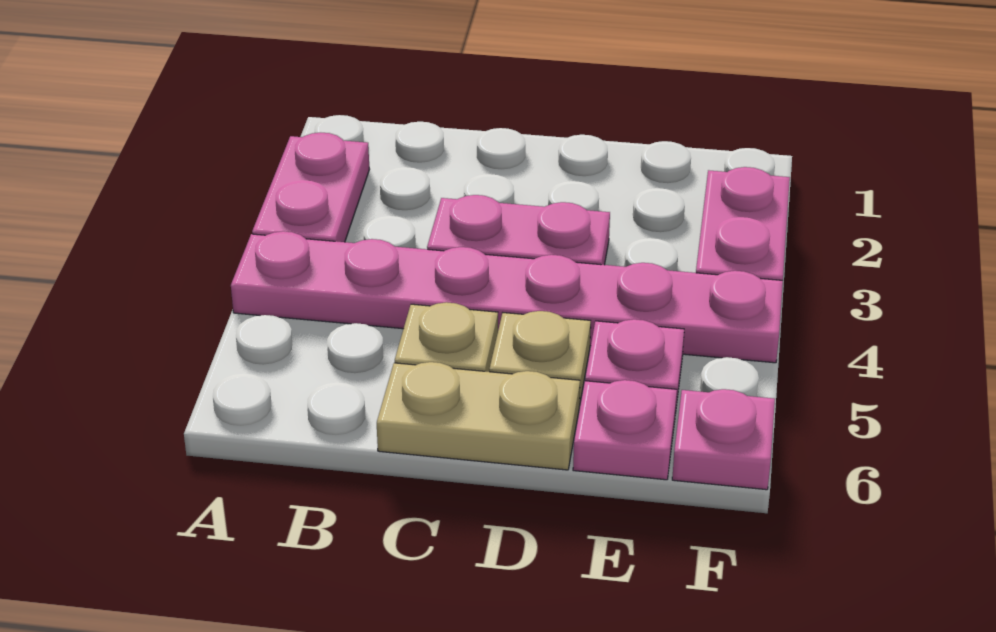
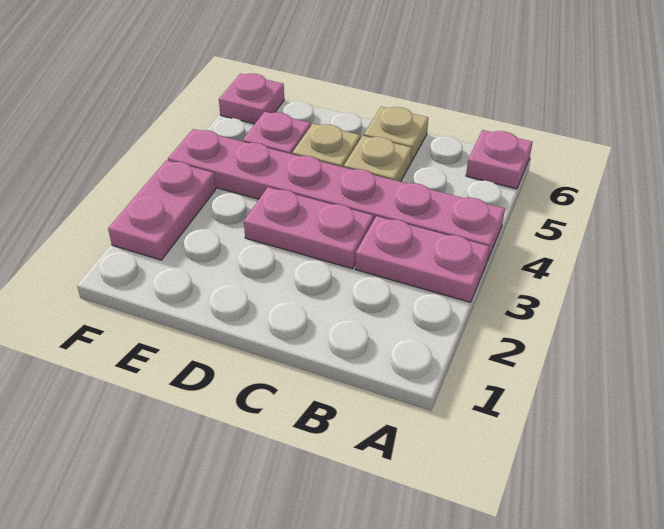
pink plate A2:A3 level 1 -> pink plate A3:B3 level 1
tan plate C6:D6 level 1 -> tan plate C6 level 1
pink plate E6 level 1 -> pink plate A6 level 1

